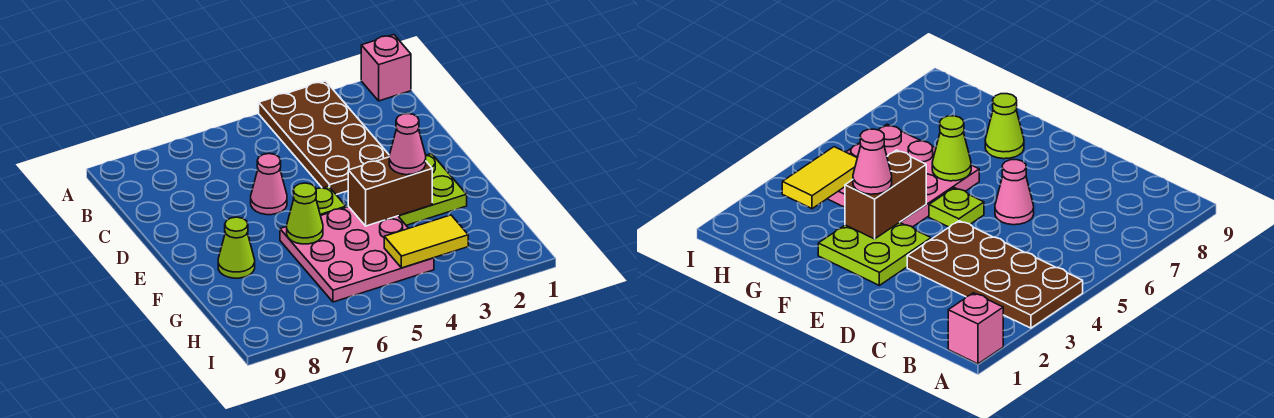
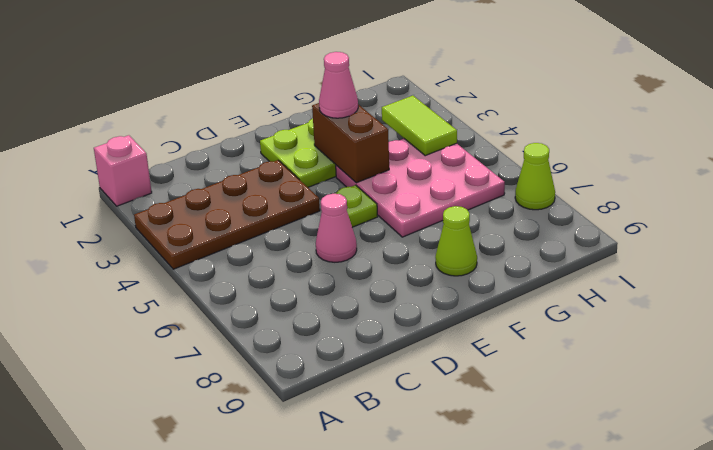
lime cone F6 level 2 -> lime cone I7 level 1
yellow tile H3:H4 level 2 -> lime tile H3:H4 level 2

